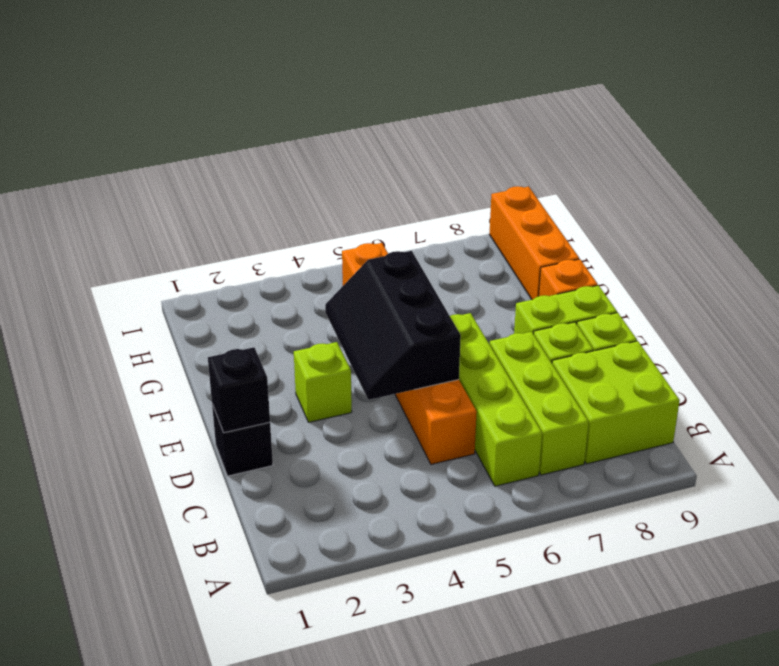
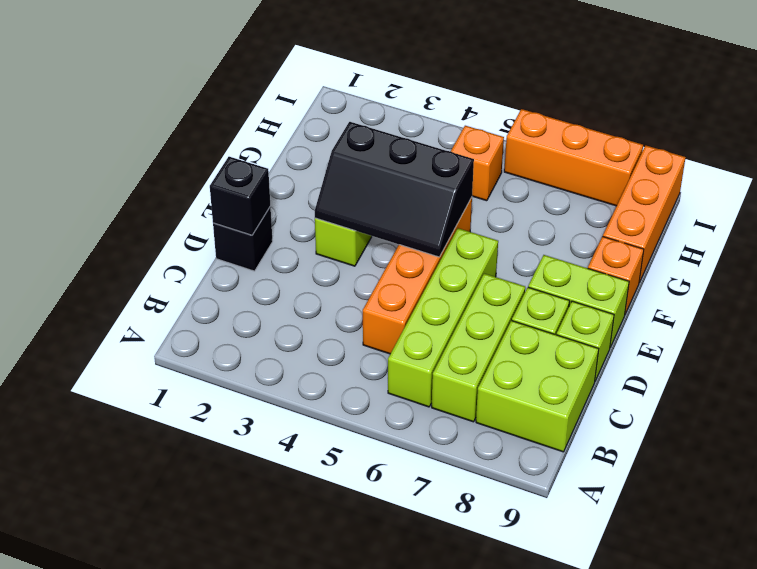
black slope D4:F5 level 2 top 5 -> black slope E3:F5 level 2 top F
none -> orange brick I6:I8 level 1

